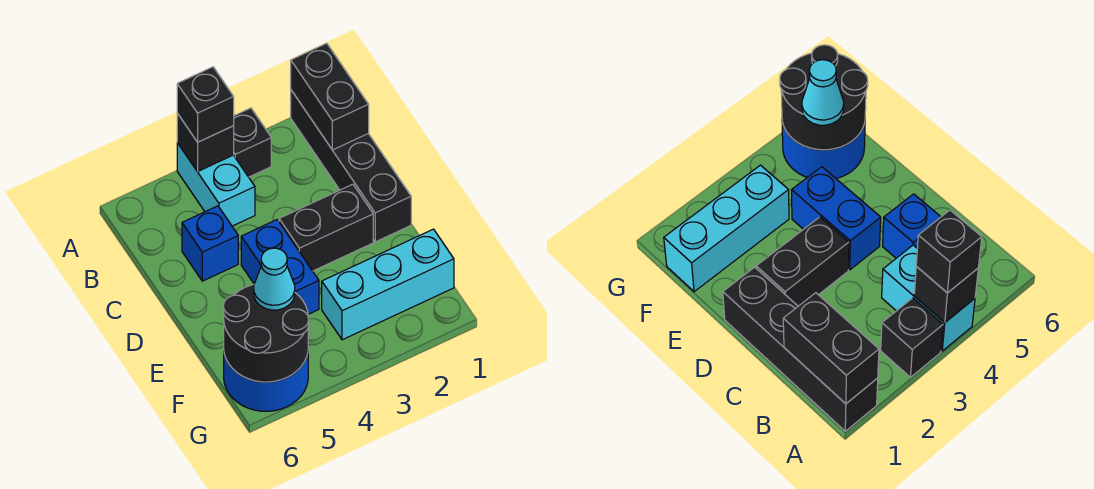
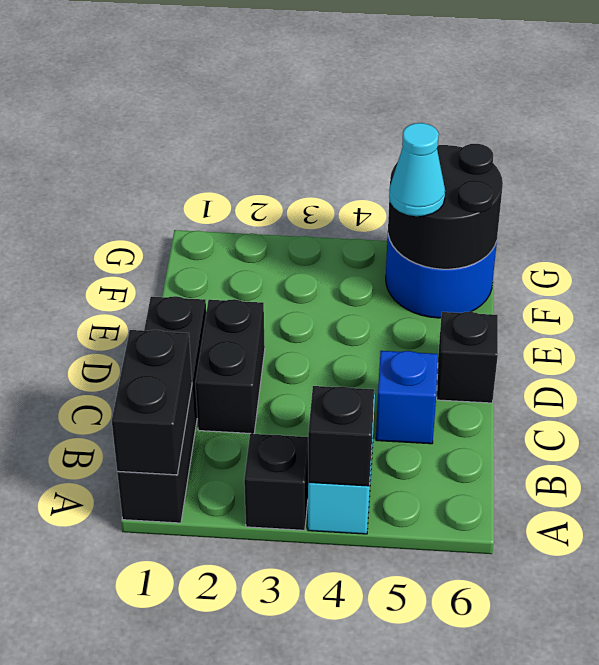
black brick A4 level 3 -> black brick D6 level 1
black brick D2:D3 level 1 -> black brick C2:D2 level 1
blue brick D4:E4 level 1 -> none
cyan brick F1:F3 level 1 -> none

